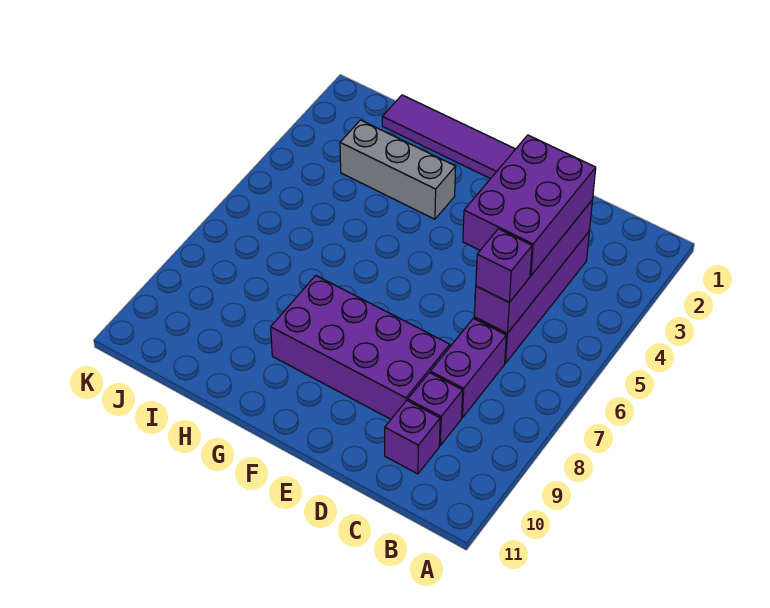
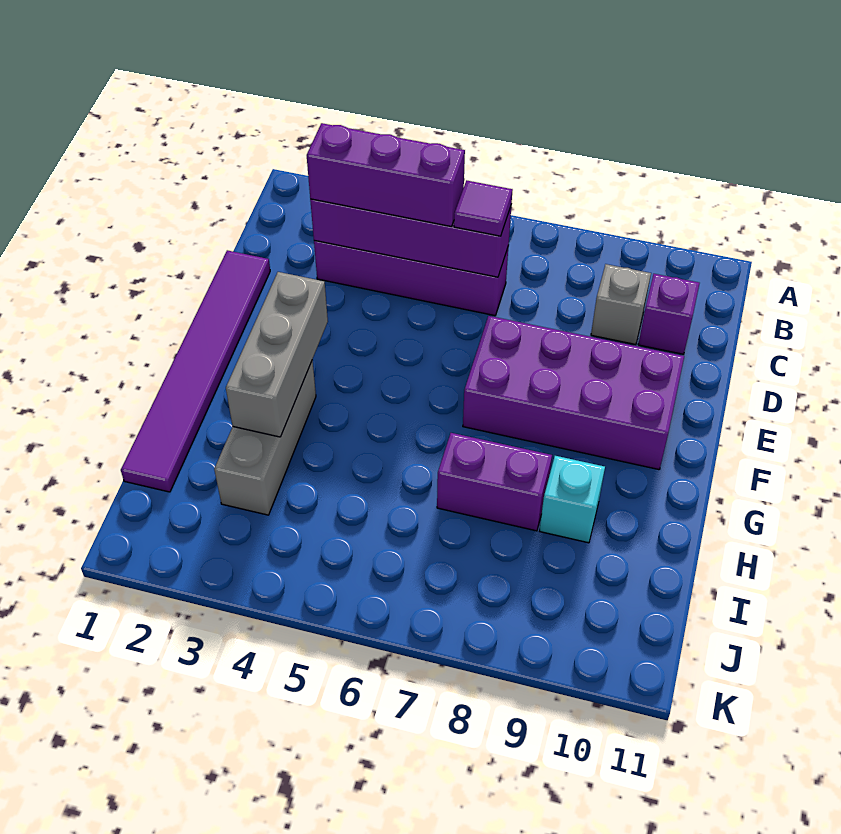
purple brick C3:D5 level 3 -> purple brick C3:C5 level 3
purple brick C6 level 3 -> purple tile C6 level 3
purple brick C7:C8 level 1 -> purple brick H7:H8 level 1
purple brick C9 level 1 -> grey brick C9 level 1
purple brick D8:G9 level 1 -> purple brick E7:F10 level 1
none -> grey brick F3:H3 level 2
none -> cyan brick H9 level 1

